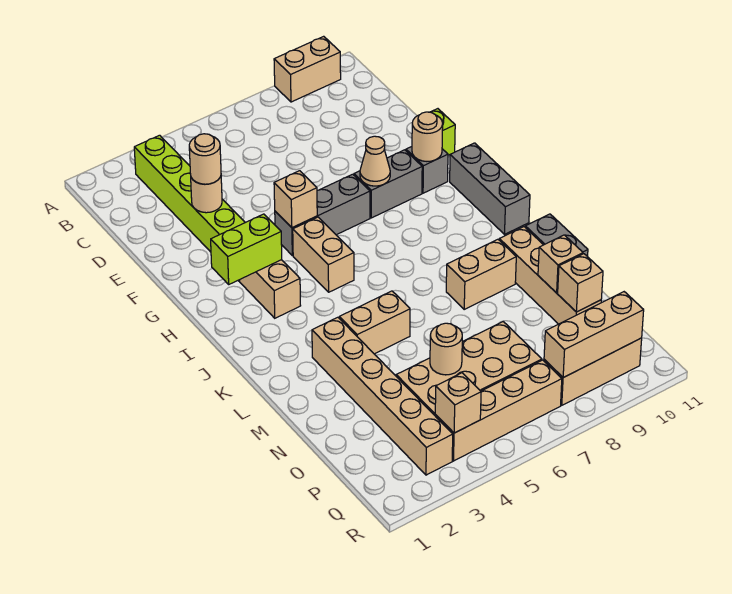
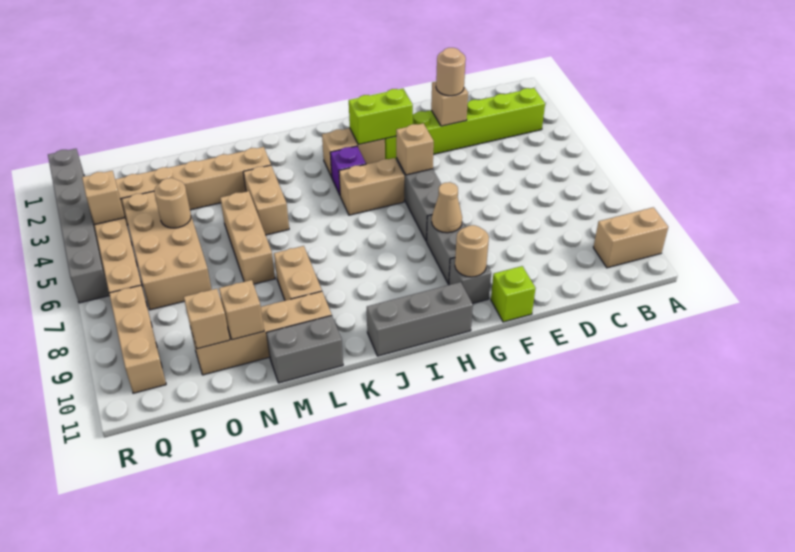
tan brick A9:A10 level 1 -> tan brick A10:B10 level 1
tan round brick E3 level 2 -> tan brick E3 level 2
lime brick H2:H3 level 2 -> lime brick G3:H3 level 2
none -> purple brick I4 level 1
tan brick Q8:Q10 level 2 -> tan brick M5:M7 level 1
none -> grey brick R1:R6 level 1

